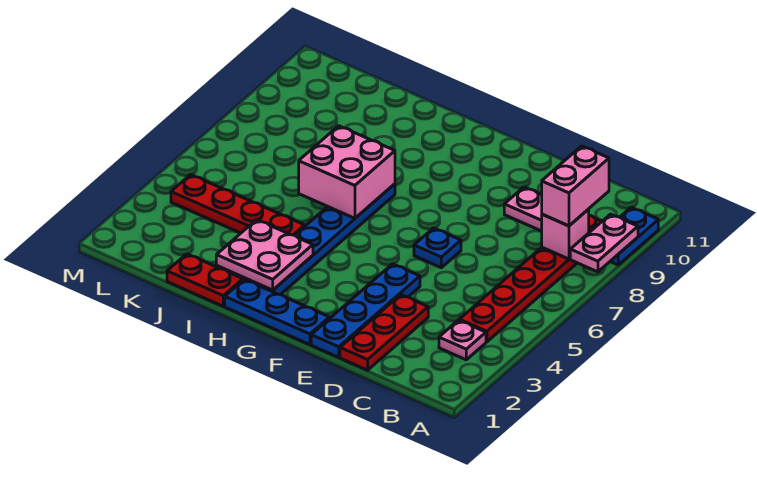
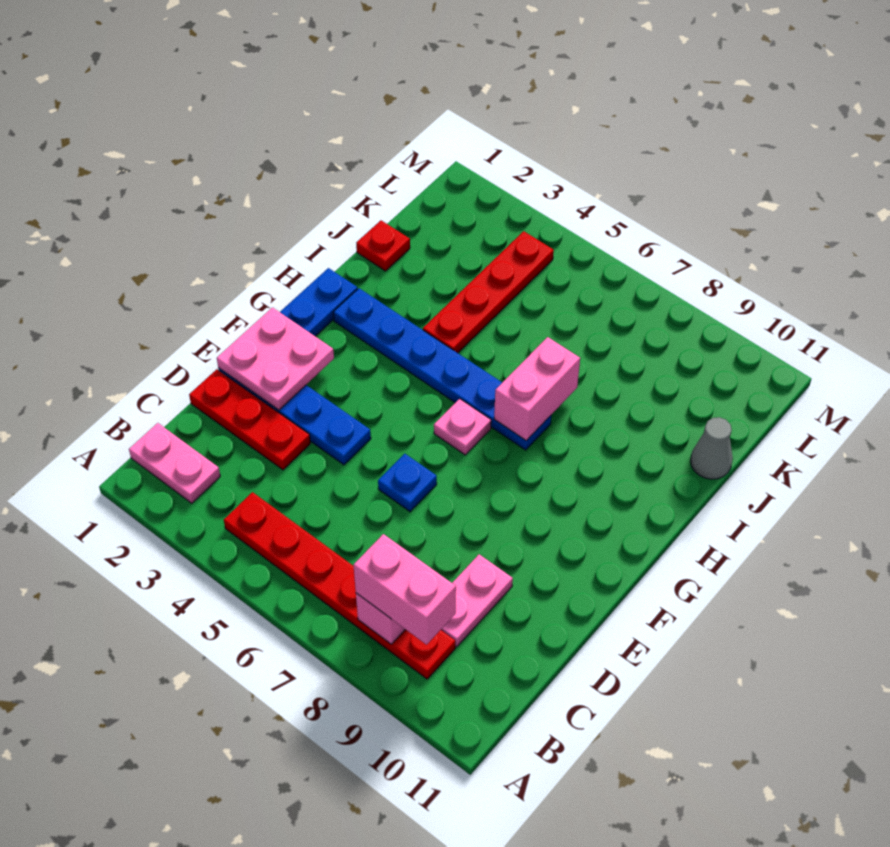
pink plate A8:A9 level 2 -> pink plate B1:B2 level 1
blue plate A9:A10 level 1 -> none
pink plate B3 level 1 -> pink plate G6 level 1
pink plate H2:I3 level 2 -> pink plate E1:F2 level 2
pink brick H6:I7 level 2 -> pink brick H7:I7 level 2
red plate I1:J1 level 1 -> red plate J1 level 1
none -> grey cone J11 level 1

